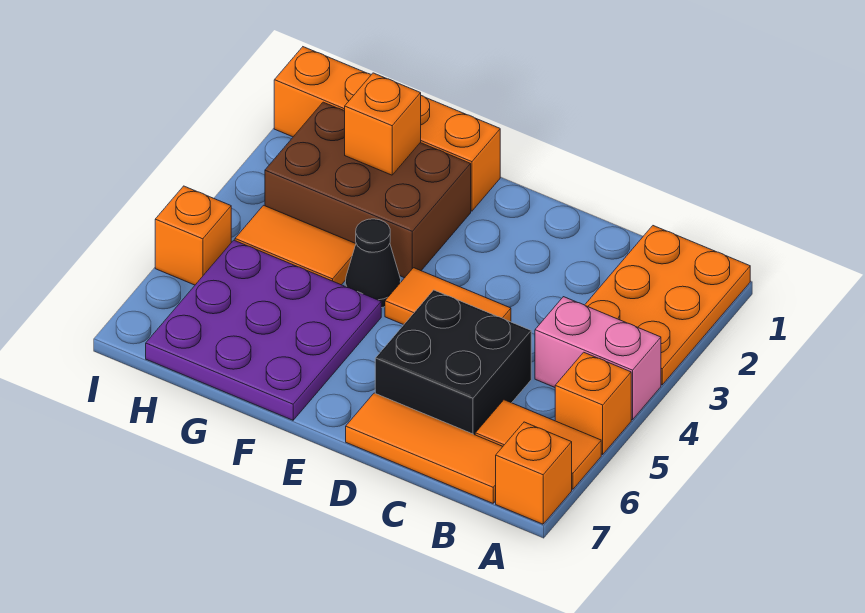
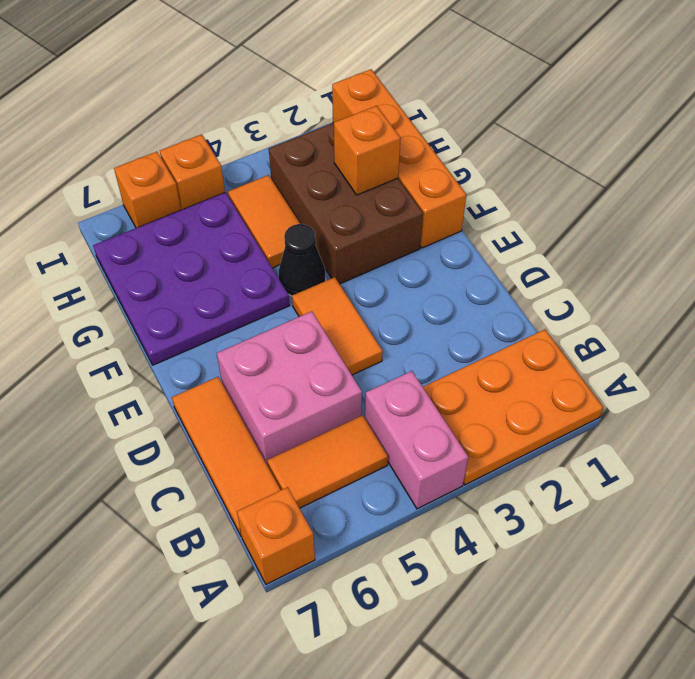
orange brick A5 level 1 -> orange brick I6 level 1
orange tile A6:B6 level 1 -> orange tile B5:B6 level 1
black brick C5:D6 level 1 -> pink brick C5:D6 level 1

